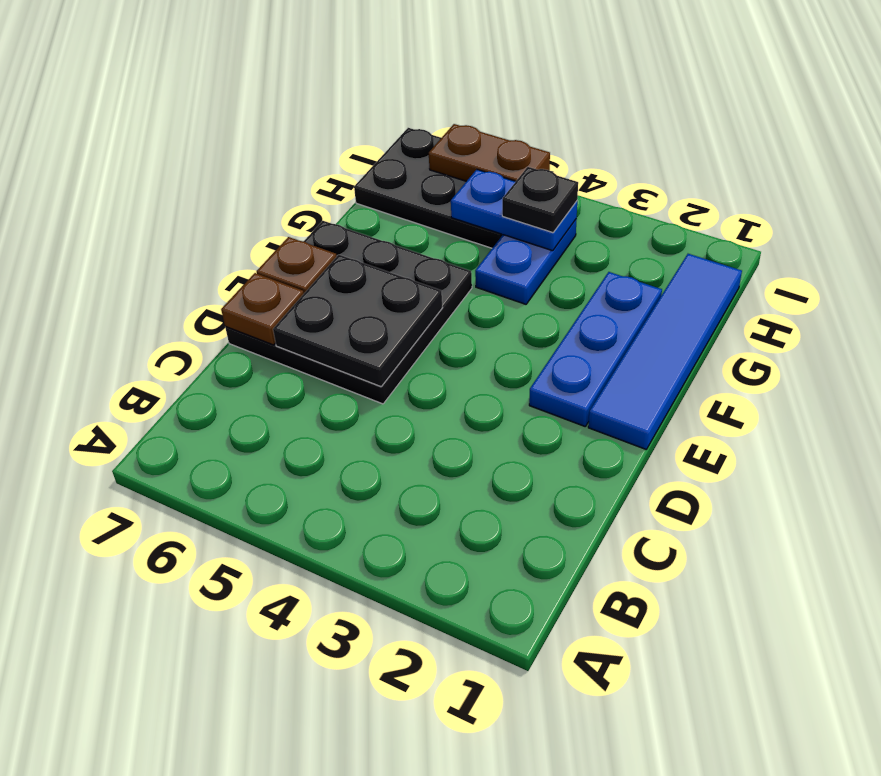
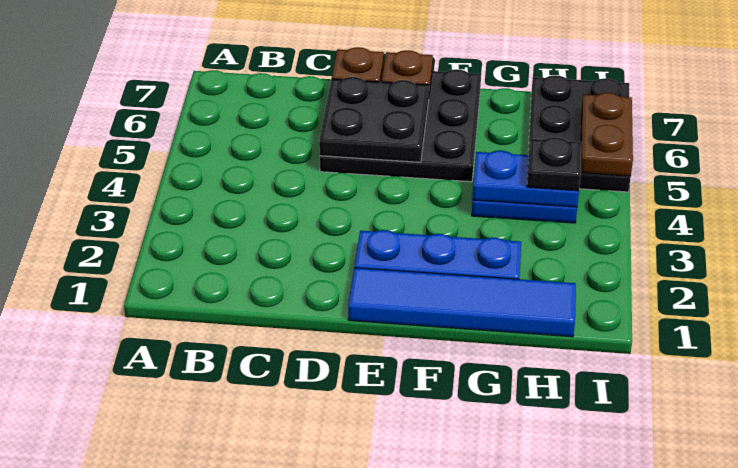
blue plate H4:H5 level 2 -> blue plate G4:H4 level 2

